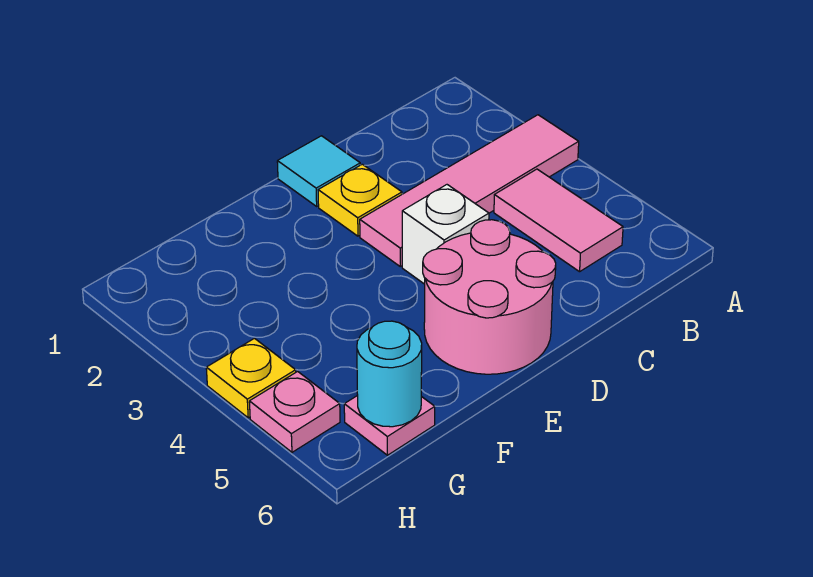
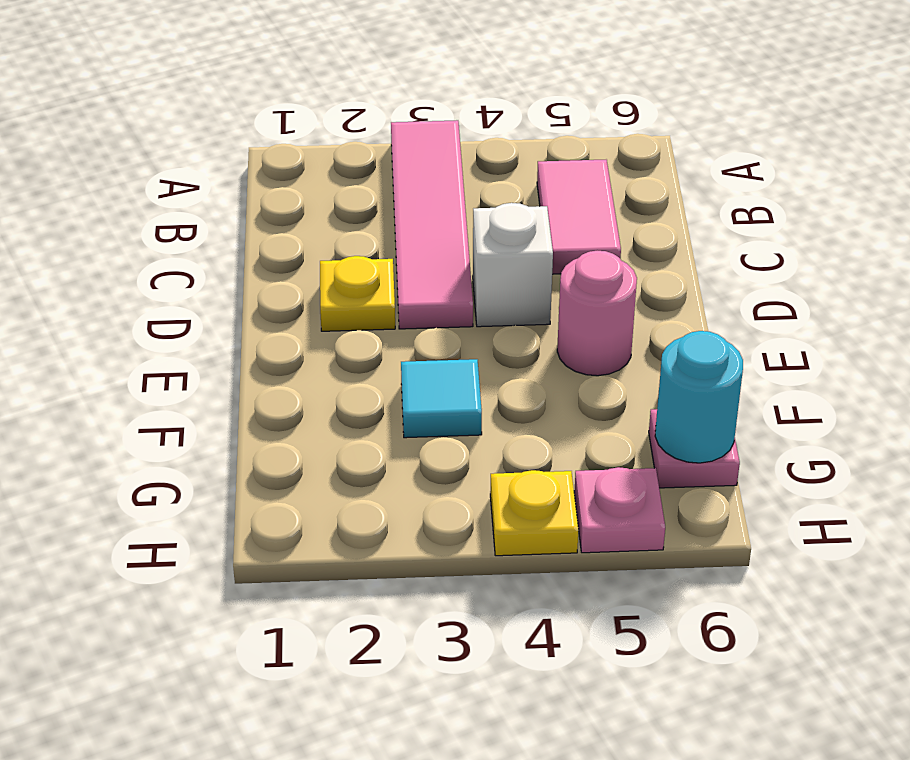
pink tile B4:B5 level 1 -> pink tile B5:C5 level 1
cyan tile D1 level 1 -> cyan tile F3 level 1
pink round brick D5:E6 level 1 -> pink round brick E5 level 1

